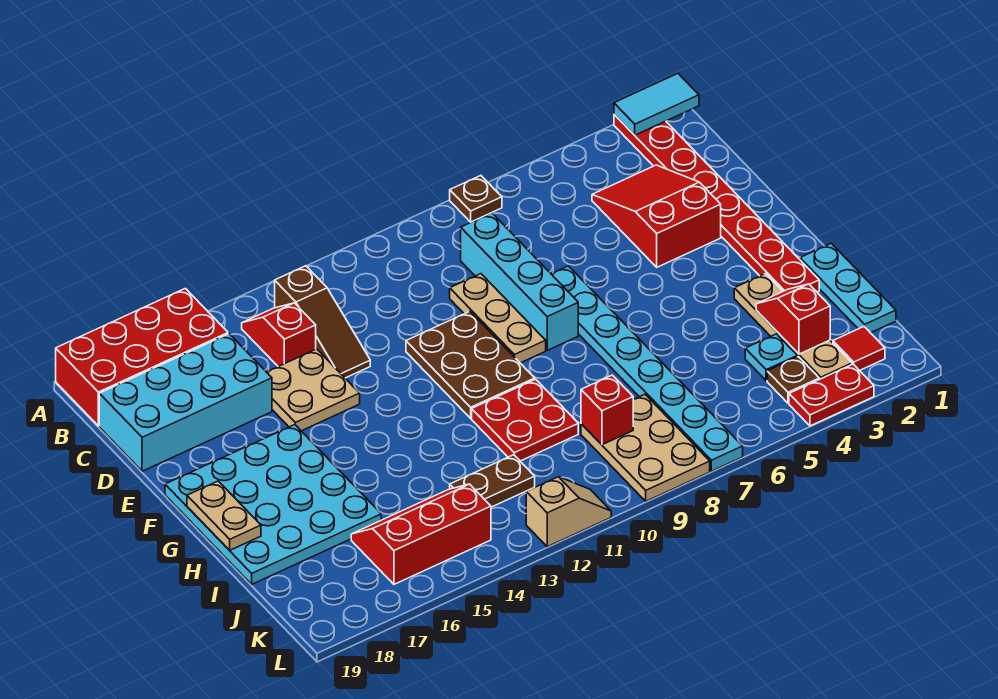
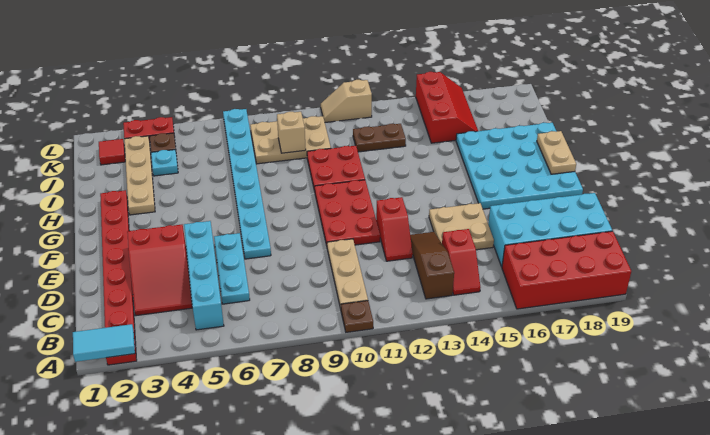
brown plate A7 level 1 -> brown plate A10 level 1
cyan brick C8:F8 level 1 -> cyan brick B5:E5 level 1
tan plate D9:F9 level 1 -> tan plate B10:D10 level 1
brown plate E10:G11 level 1 -> red plate E10:G11 level 1
cyan plate H1:J1 level 1 -> cyan plate C6:E6 level 1
red slope I3:J3 level 2 top J -> red slope D12:E12 level 1 top E
tan plate J8:L9 level 1 -> tan plate J8:K10 level 1
red brick J9 level 2 -> tan brick J9 level 2
red slope J14:K16 level 1 top K -> red slope J15:L16 level 1 top 15

